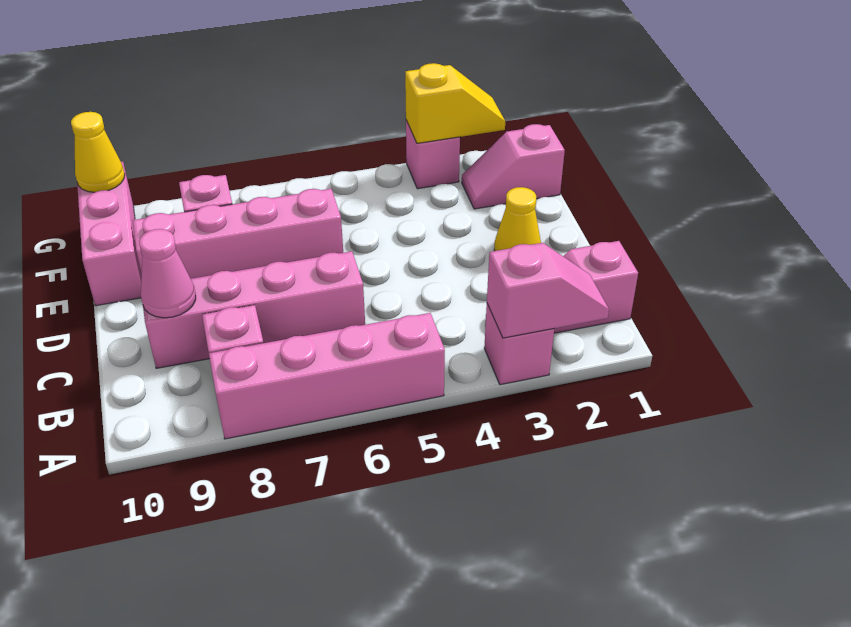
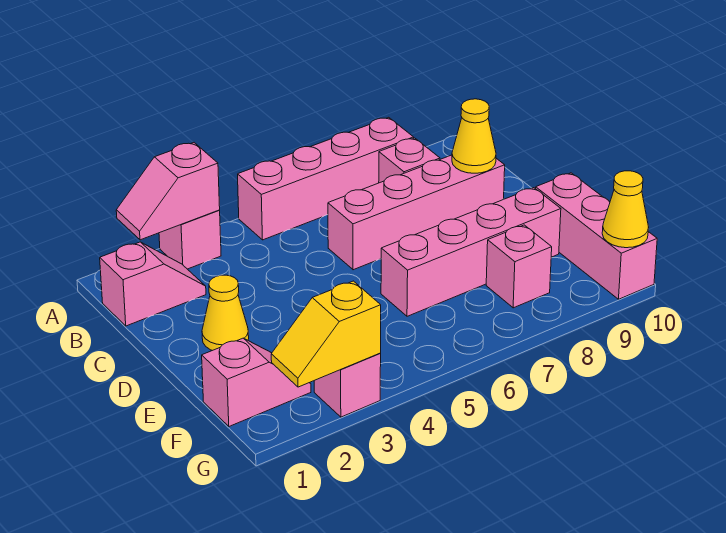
pink cone C9 level 2 -> yellow cone C9 level 2

